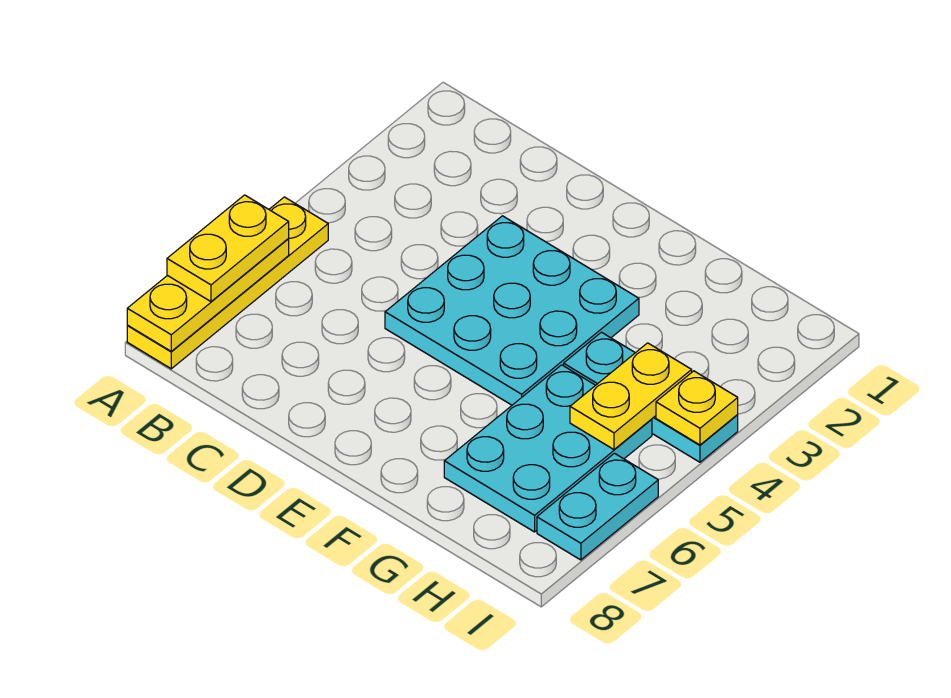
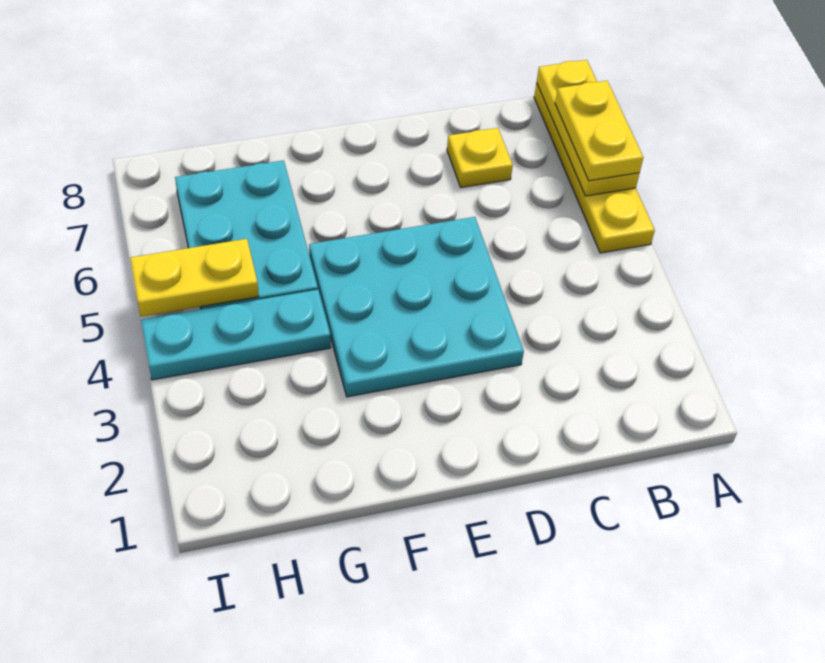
yellow plate H4:H5 level 2 -> yellow plate H5:I5 level 2
yellow plate I4 level 2 -> yellow plate C7 level 1
cyan plate I6:I7 level 1 -> none

